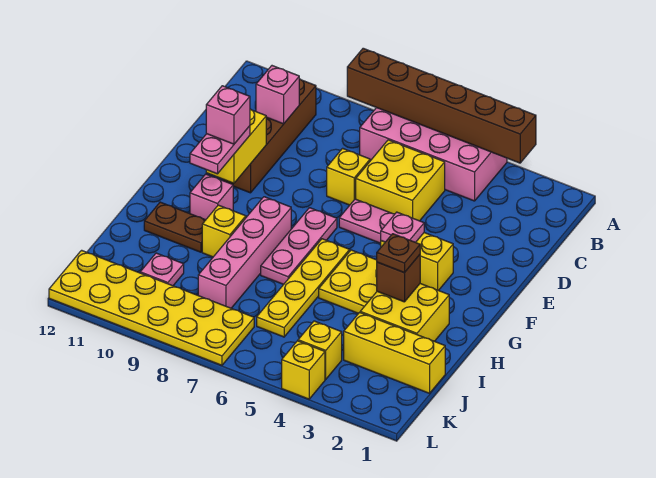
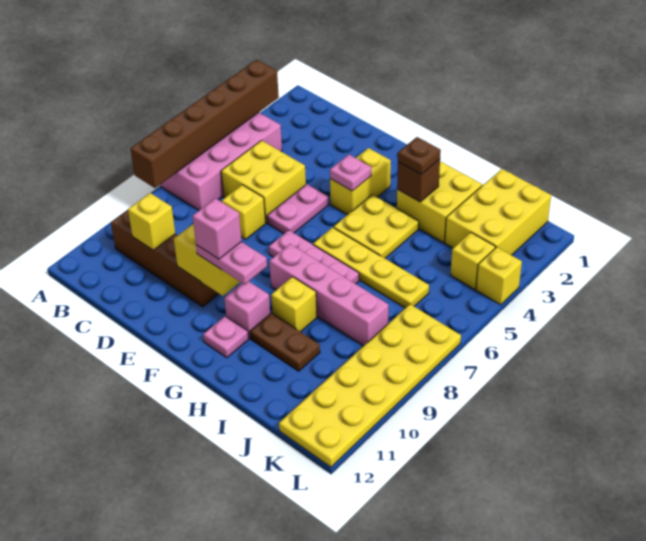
pink brick C10 level 2 -> yellow brick C10 level 2
brown plate H10:H11 level 1 -> brown plate H10:I10 level 1
yellow brick J1:J3 level 1 -> yellow brick J1:K3 level 1
pink plate J10 level 1 -> pink plate G11 level 1

